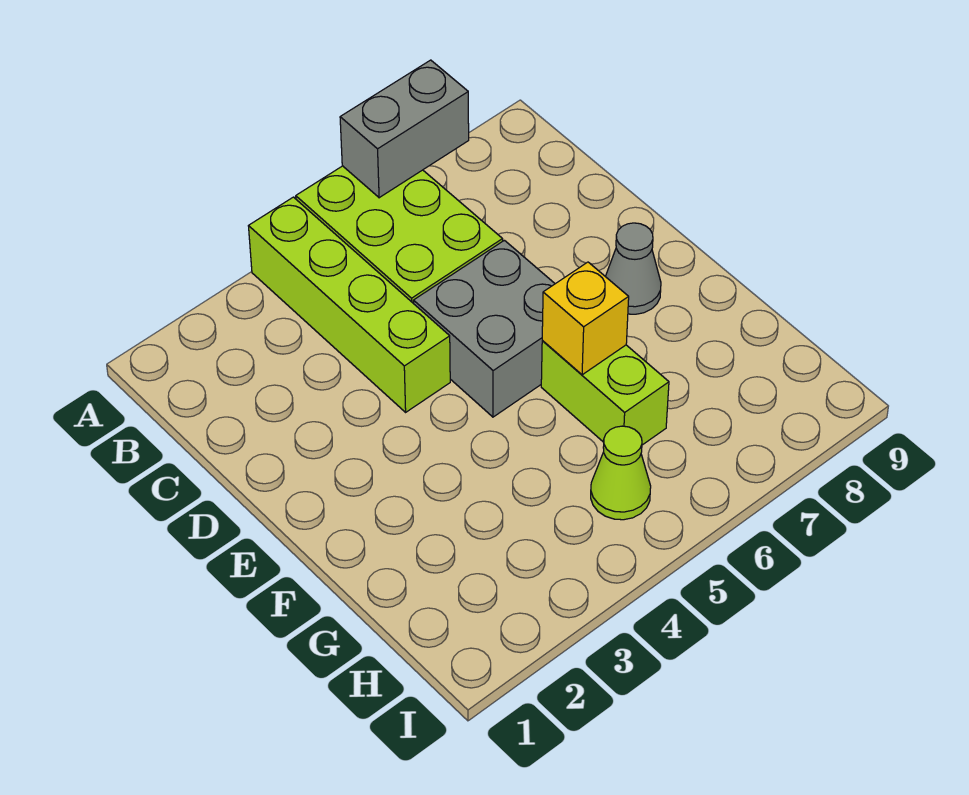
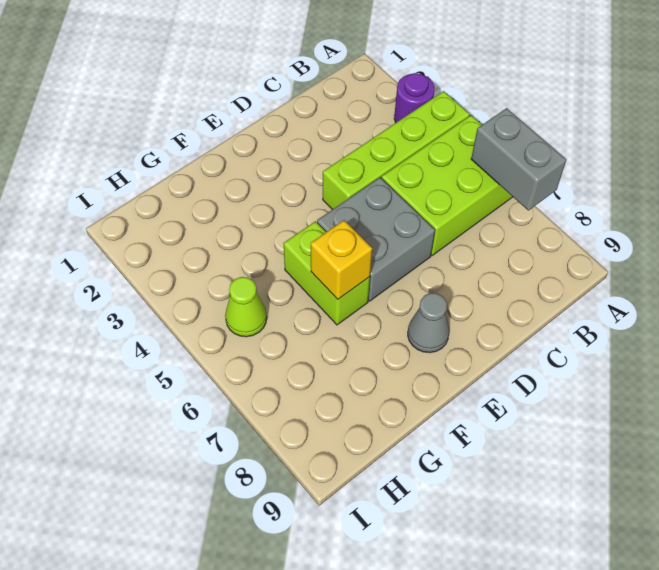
none -> purple round brick A3 level 1
lime brick F6:G6 level 1 -> lime brick F5:F6 level 1

